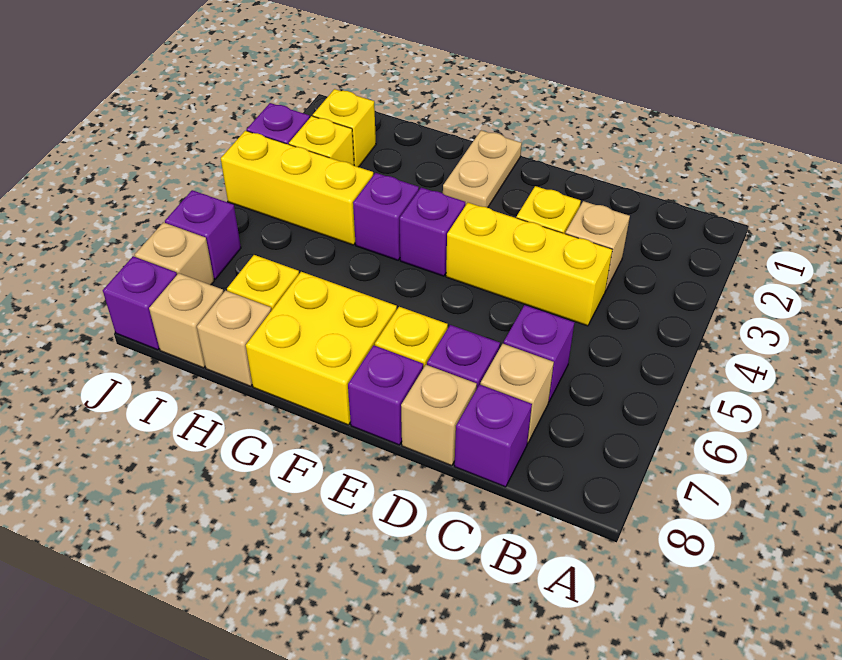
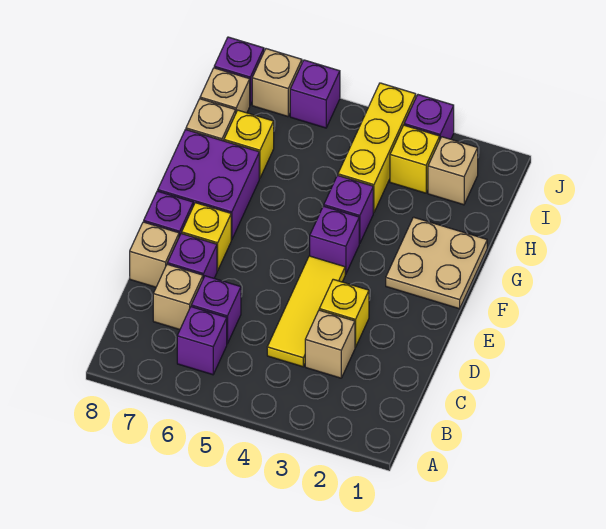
yellow brick C4:E4 level 1 -> yellow tile C4:E4 level 1
purple brick C8 level 1 -> purple brick B6 level 1
tan plate F1:F2 level 1 -> tan plate F1:G2 level 1
yellow brick F7:G8 level 1 -> purple brick F7:G8 level 1
yellow brick I2 level 1 -> tan brick I2 level 1

